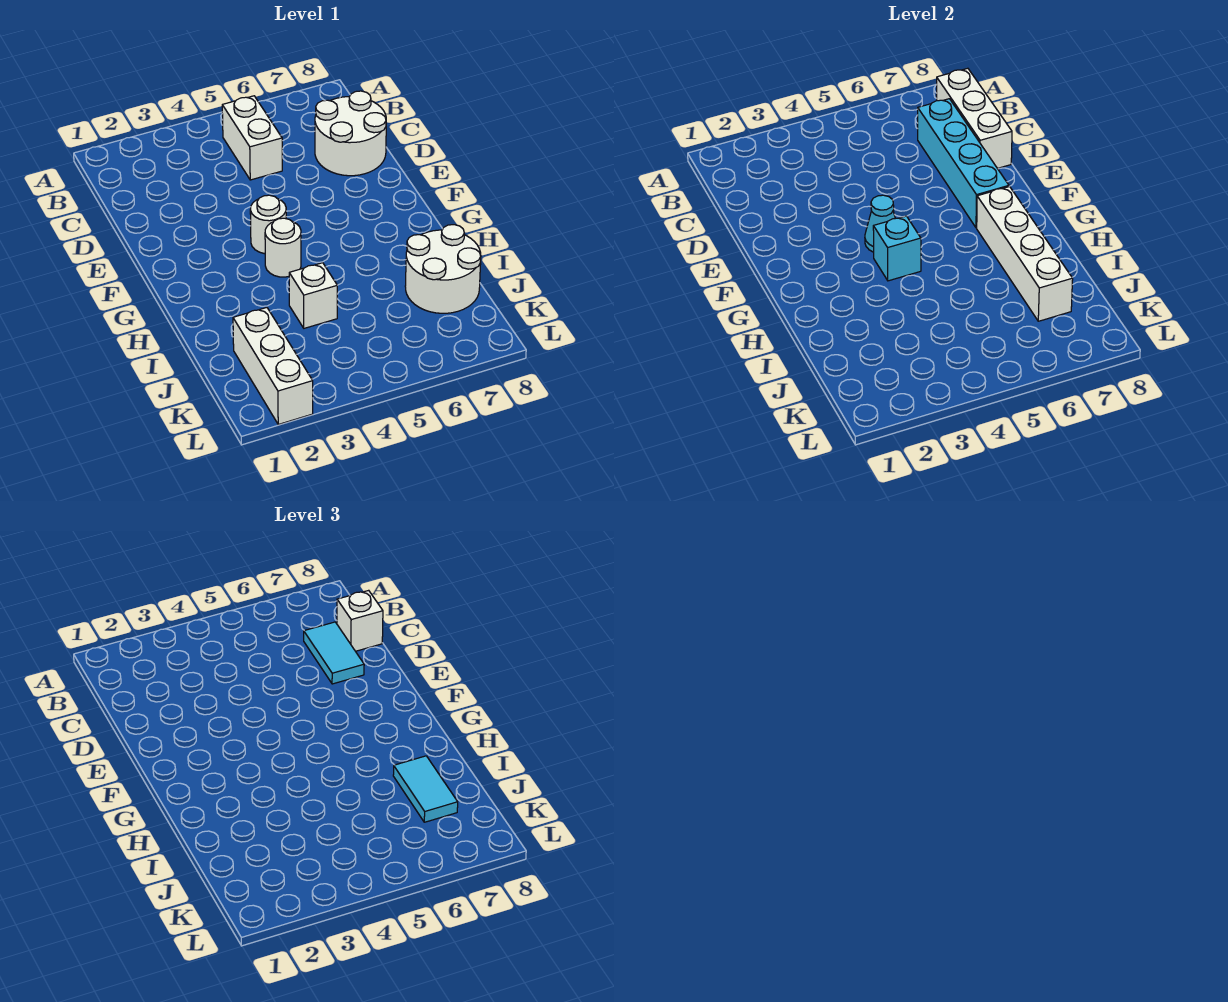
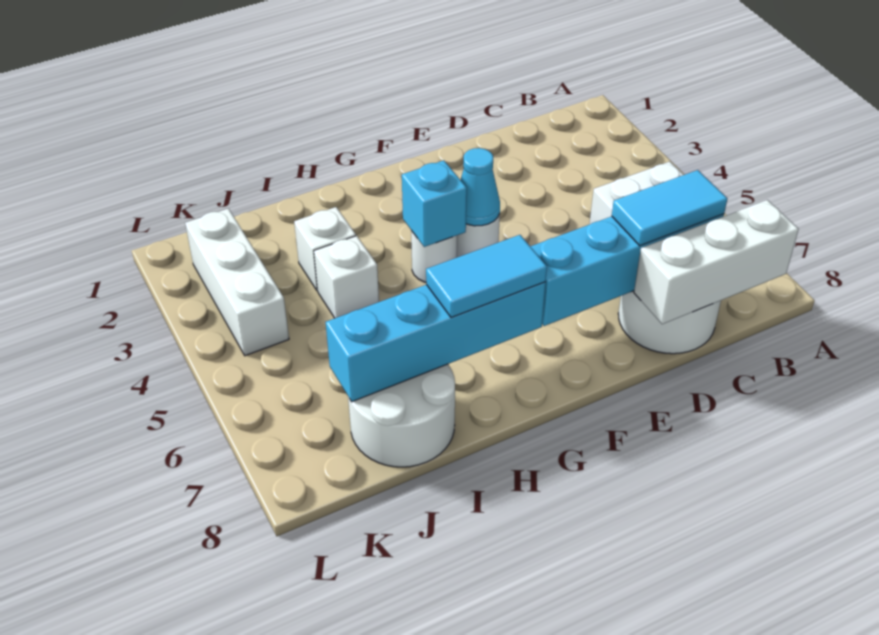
white brick C8 level 3 -> white brick I3 level 1
white brick G7:J7 level 2 -> cyan brick G7:J7 level 2
cyan tile I7:J7 level 3 -> cyan tile G7:H7 level 3
white brick J2:L2 level 1 -> white brick K2:K4 level 1

